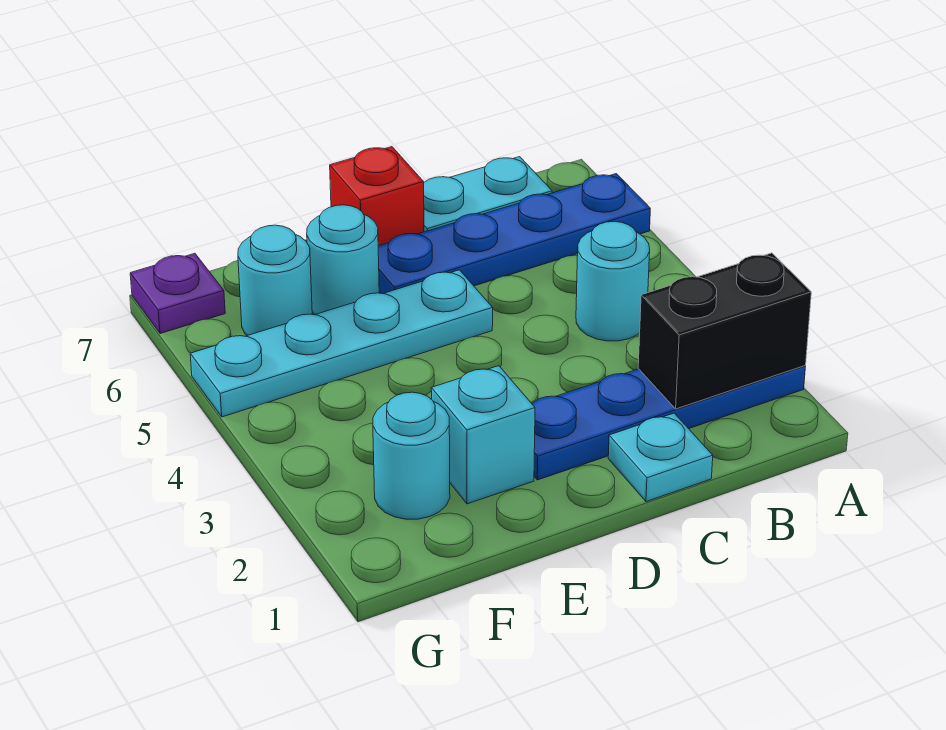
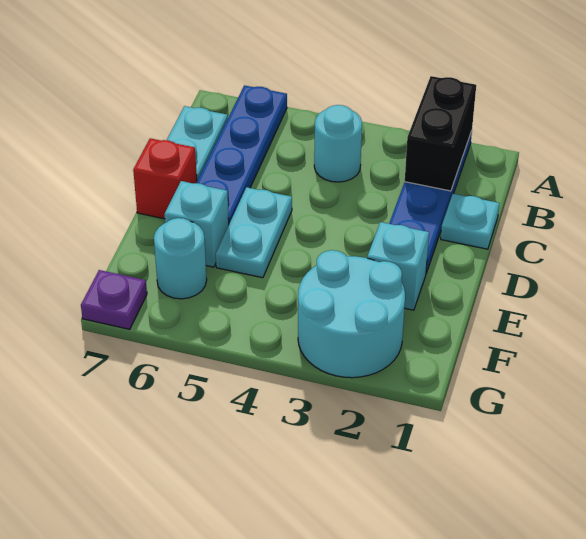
cyan plate D5:G5 level 1 -> cyan plate D5:E5 level 1
cyan round brick E6 level 1 -> cyan brick E6 level 1
cyan round brick F2 level 1 -> cyan round brick F2:G3 level 1

